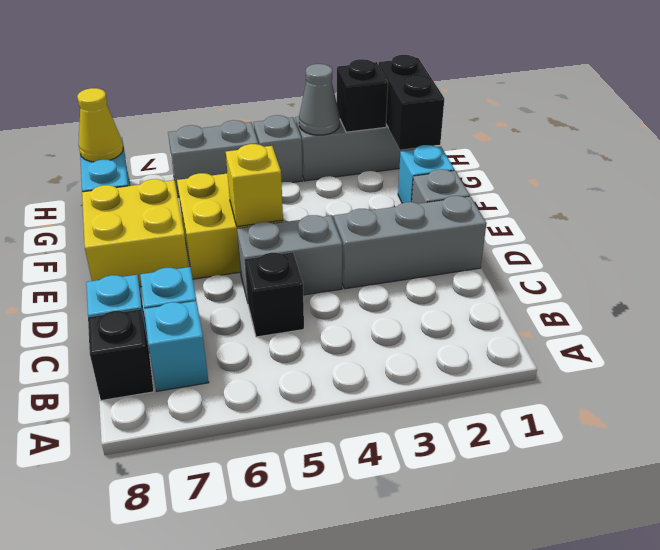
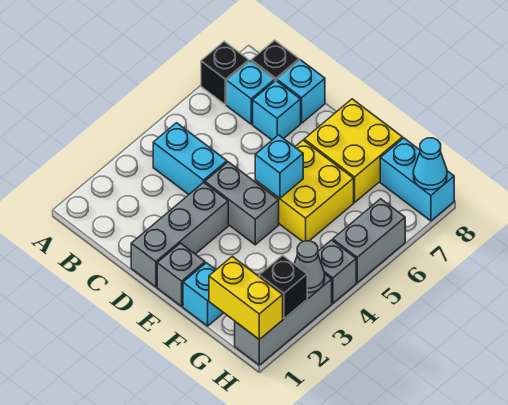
none -> cyan brick B4:C4 level 1
black brick C5 level 1 -> black brick A7 level 1
grey brick D4:D5 level 1 -> grey brick D4:E4 level 1
yellow brick E5 level 2 -> cyan brick E5 level 2
black brick G1:H1 level 2 -> yellow brick G1:H1 level 2
yellow cone H8 level 2 -> cyan cone H8 level 2

